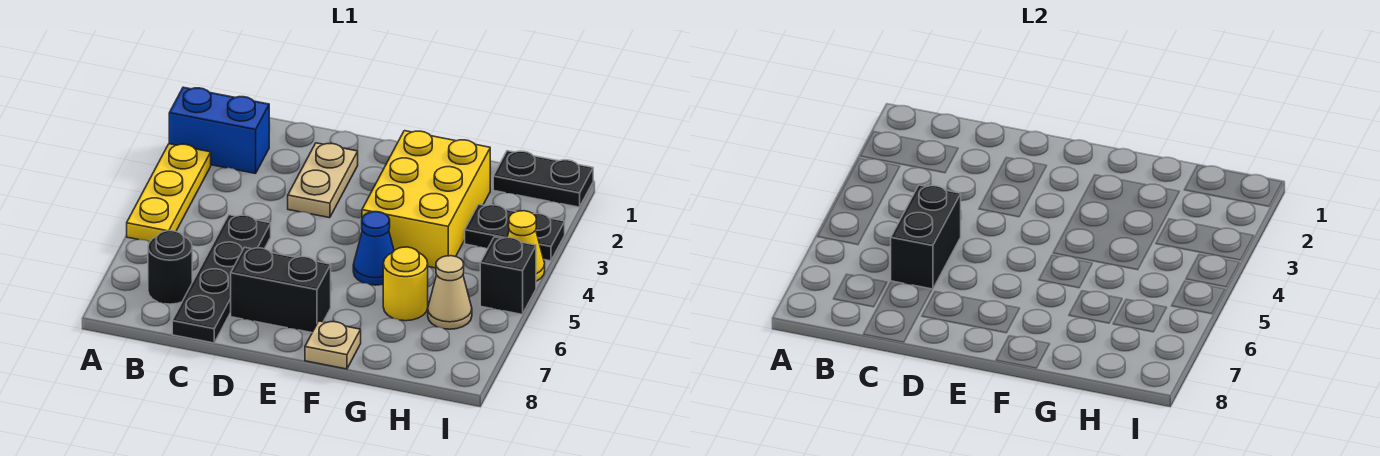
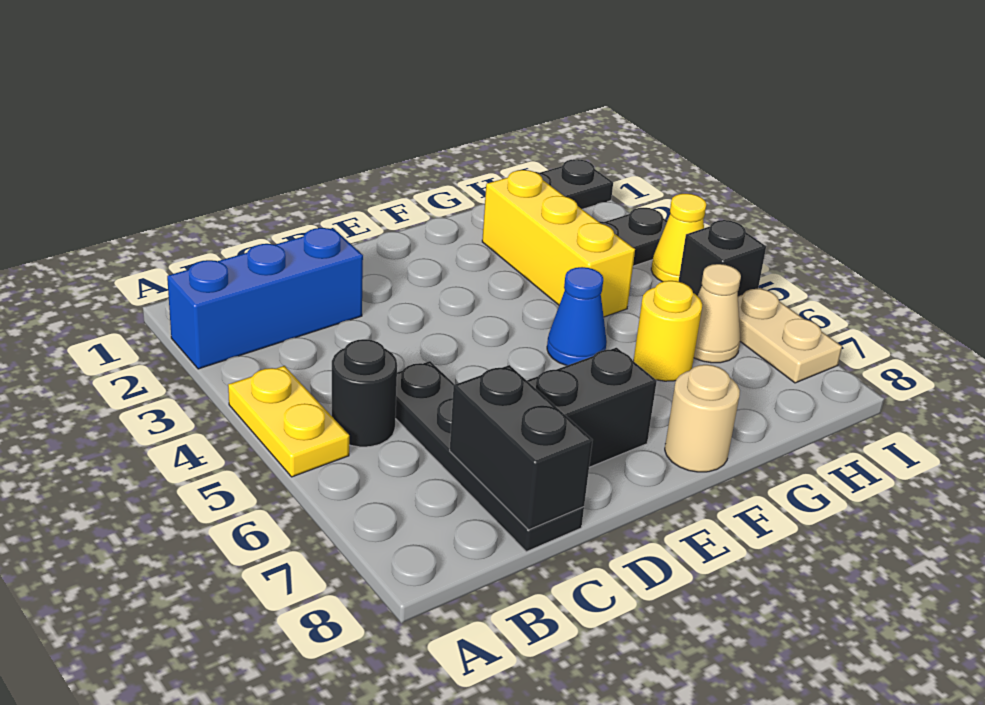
blue brick A2:B2 level 1 -> blue brick A2:C2 level 1
yellow plate A3:A5 level 1 -> yellow plate A4:A5 level 1
black round brick B7 level 1 -> black round brick B5 level 1
black brick C5:C6 level 2 -> black brick C7:C8 level 2
tan plate D2:D3 level 1 -> tan plate I6:I7 level 1
yellow brick F2:G4 level 1 -> yellow brick G2:G4 level 1
tan plate F8 level 1 -> tan round brick F8 level 1

